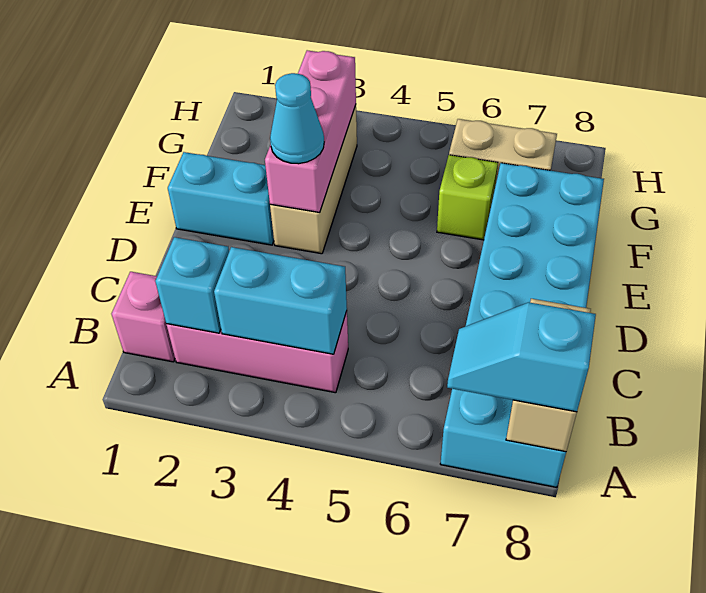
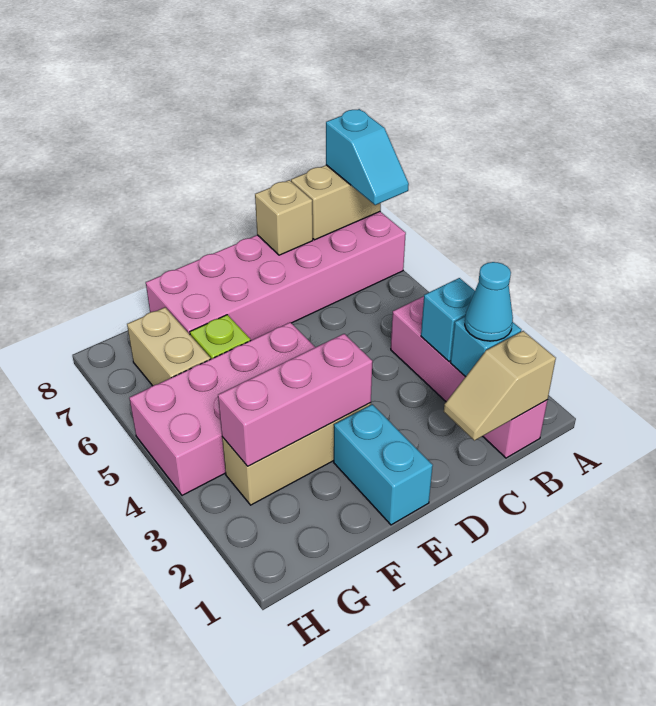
cyan brick A7:F8 level 1 -> pink brick A7:F8 level 1
none -> tan slope B1:C1 level 2 top B
cyan brick B3:B4 level 2 -> cyan brick B3 level 2
none -> tan brick C8 level 2
cyan cone E3 level 3 -> cyan cone B2 level 3
none -> pink brick E4:H5 level 1

